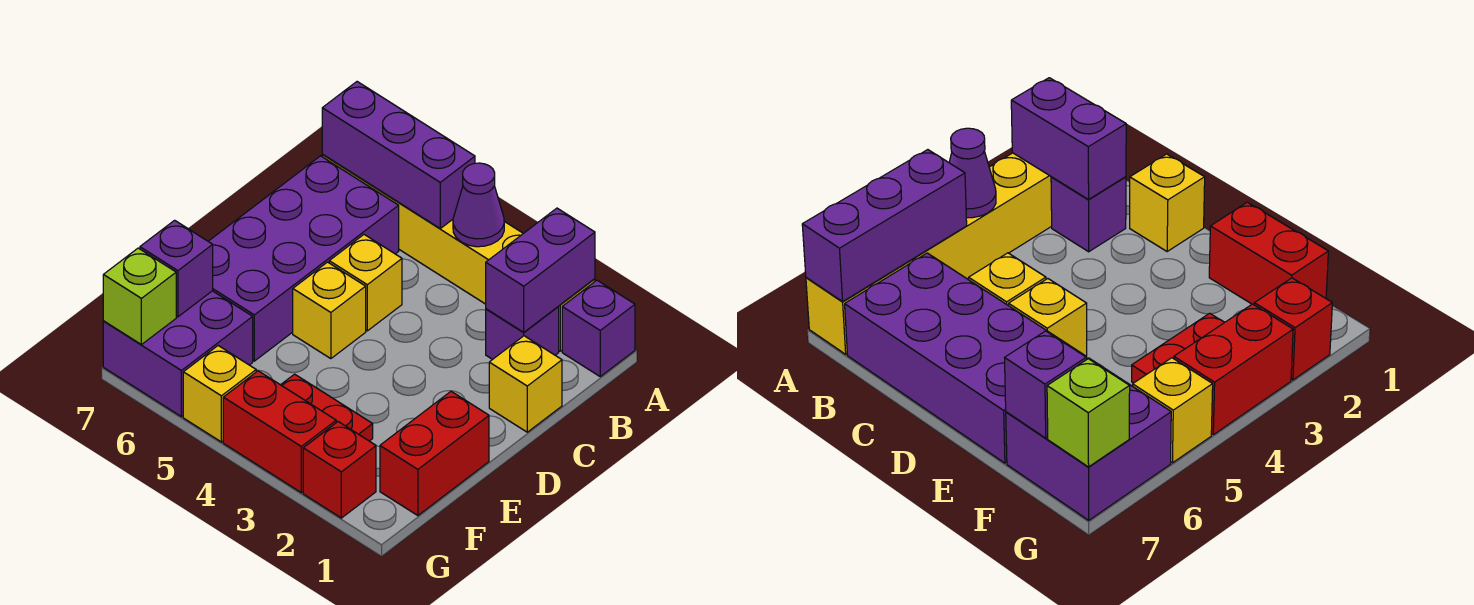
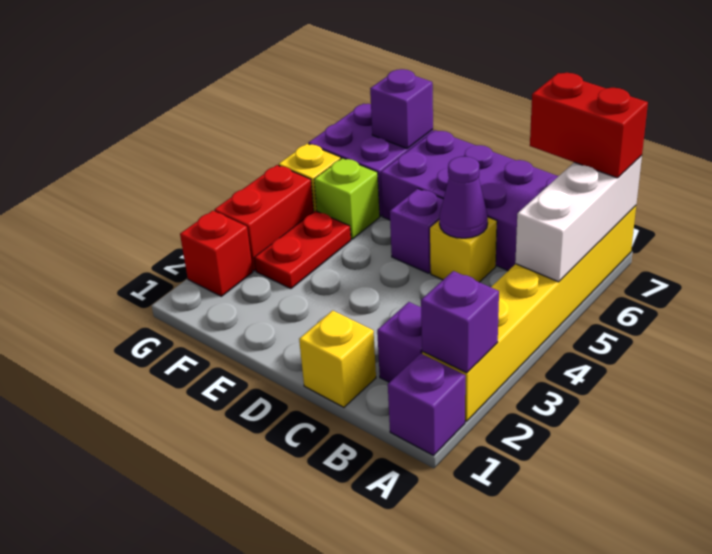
purple brick A2:B2 level 2 -> purple brick A2 level 2
purple cone A4 level 2 -> purple cone C5 level 2
purple brick A5:A7 level 2 -> white brick A5:A7 level 2
yellow brick D5 level 1 -> purple brick D5 level 1
red brick E1:F1 level 1 -> red brick A7:B7 level 3
lime brick G7 level 2 -> lime brick F5 level 1

